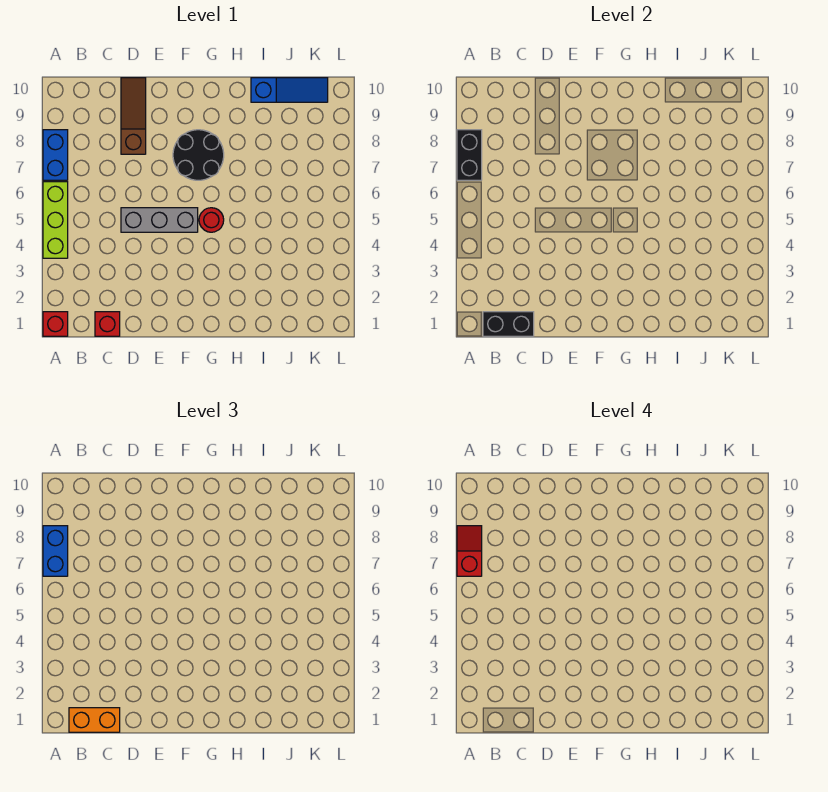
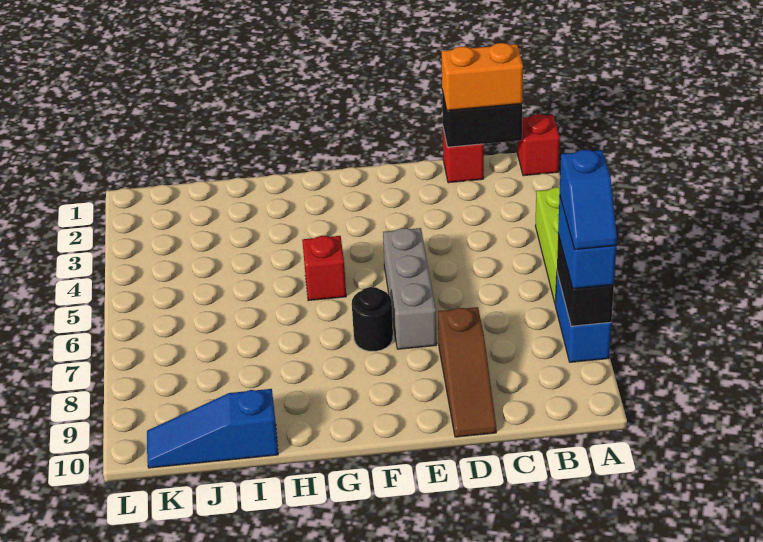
red slope A7:A8 level 4 top 7 -> blue slope A7:A8 level 4 top 7
grey brick D5:F5 level 1 -> grey brick E5:E7 level 1
black round brick F7:G8 level 1 -> black round brick F7 level 1
red round brick G5 level 1 -> red brick G5 level 1

